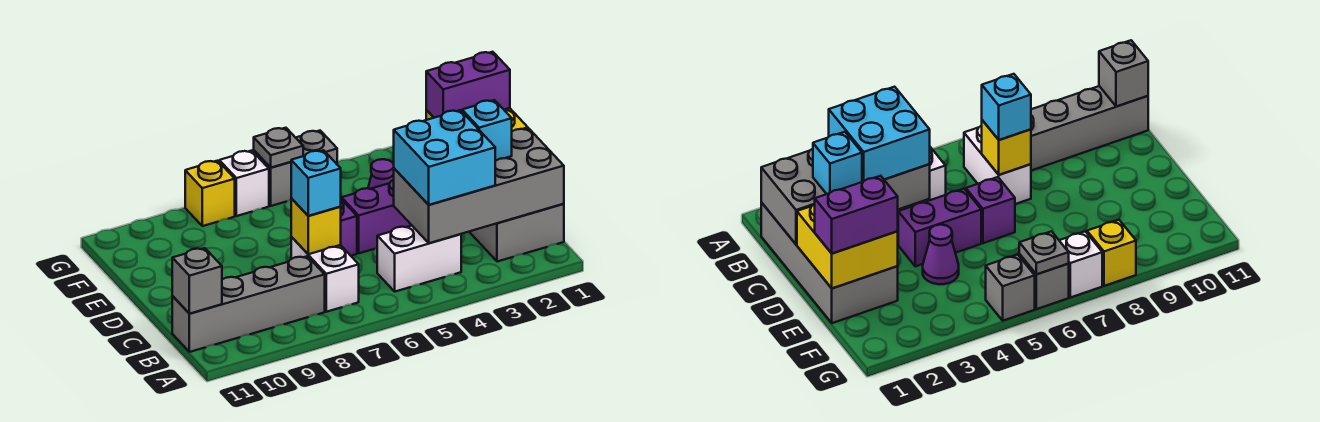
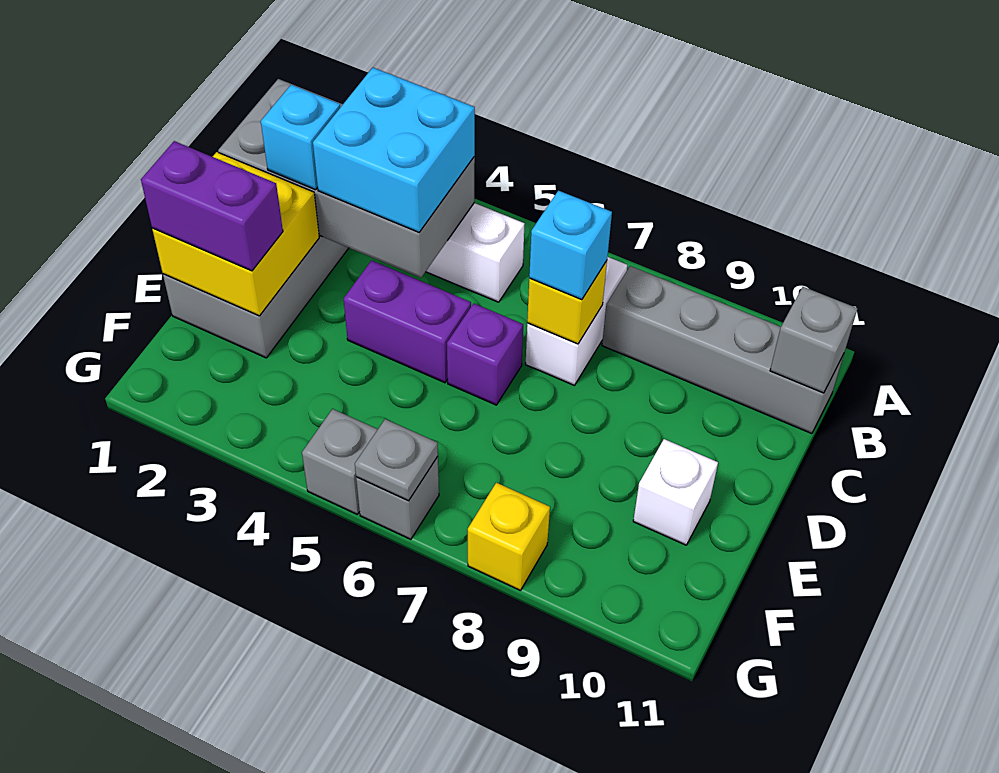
purple cone E4 level 1 -> none
white brick G7 level 1 -> white brick E10 level 1

